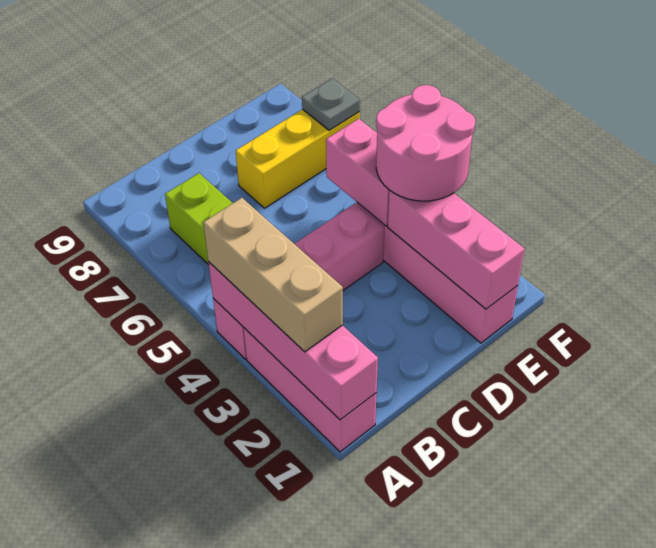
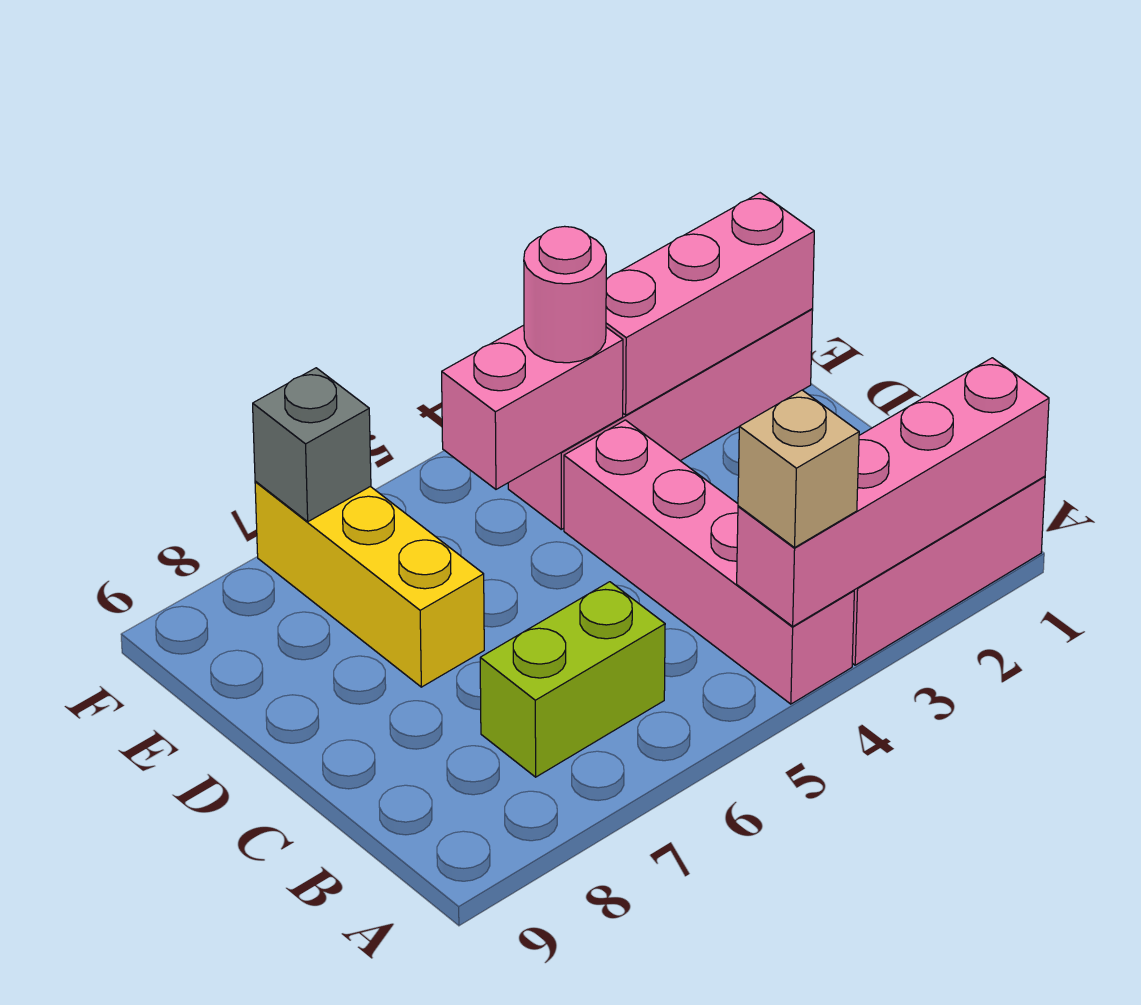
tan brick A2:A4 level 3 -> tan brick A4 level 3
pink round brick E3:F4 level 3 -> pink round brick E4 level 3
grey plate F7 level 2 -> grey brick F7 level 2

